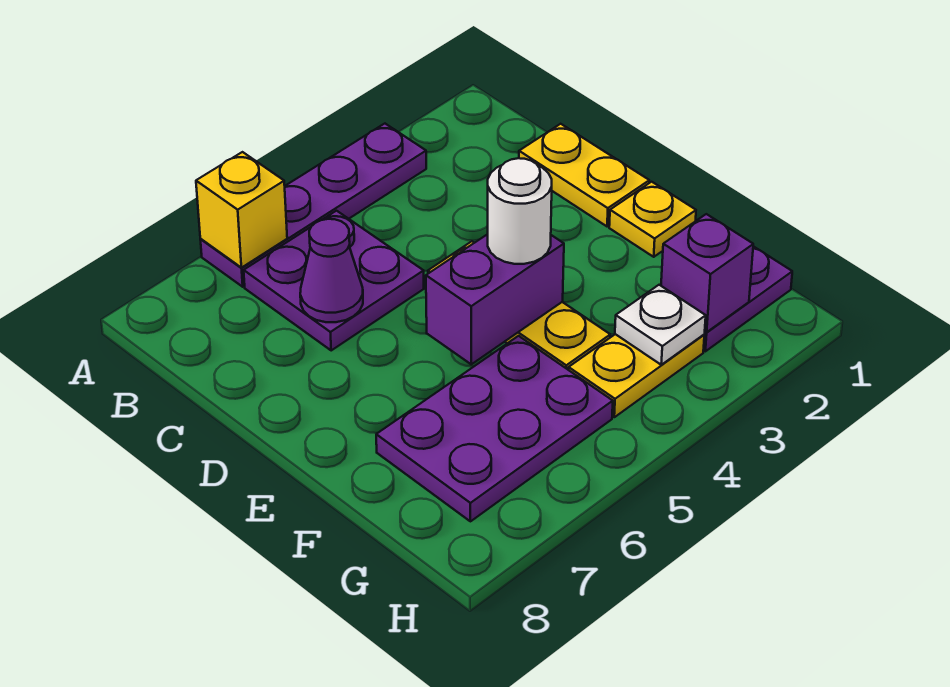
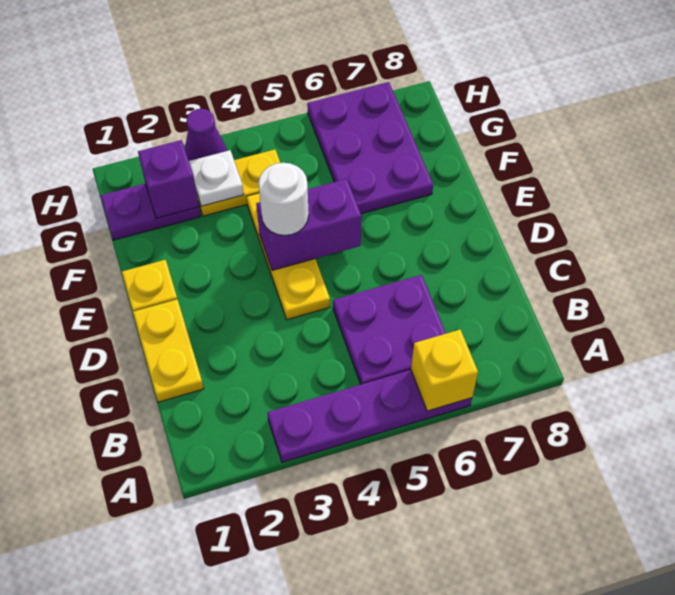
purple cone C6 level 2 -> purple cone H3 level 1
purple plate F5:G7 level 1 -> purple plate F6:H7 level 1

